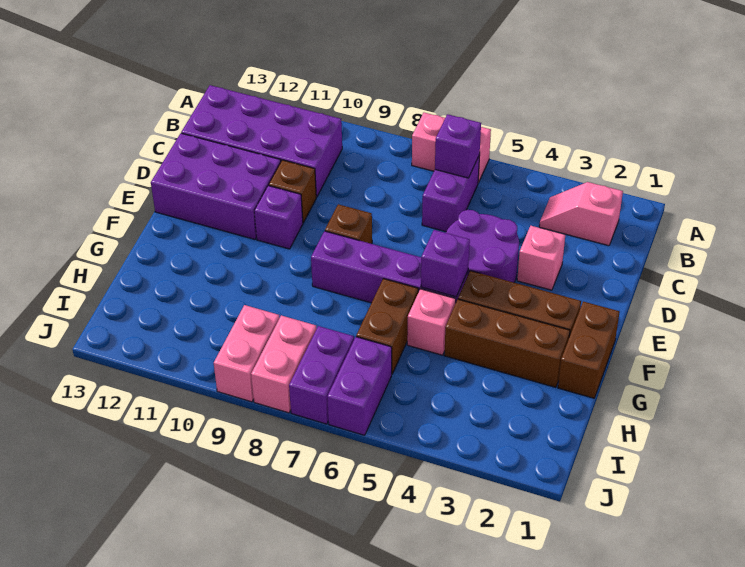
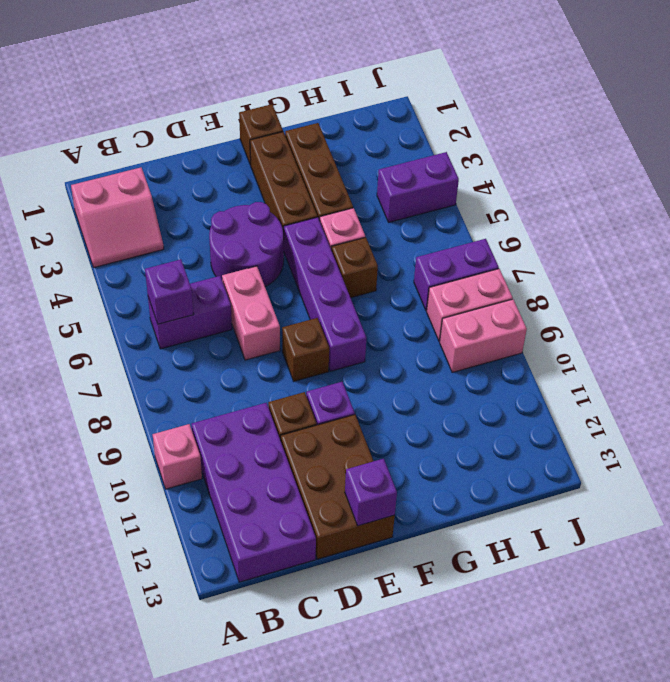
pink brick A6:A7 level 1 -> pink brick D6:D7 level 1
pink slope B2:B3 level 1 top 2 -> pink slope A2:B3 level 1 top 2
pink brick D3 level 1 -> pink brick A10 level 1
purple brick D11:E13 level 1 -> brown brick D11:E13 level 1
brown brick F1:G1 level 1 -> brown brick F1 level 1
purple brick F5 level 2 -> purple brick E13 level 2
brown brick G6:H6 level 1 -> brown brick G6 level 1
purple brick I6:J6 level 1 -> purple brick I4:J4 level 1

